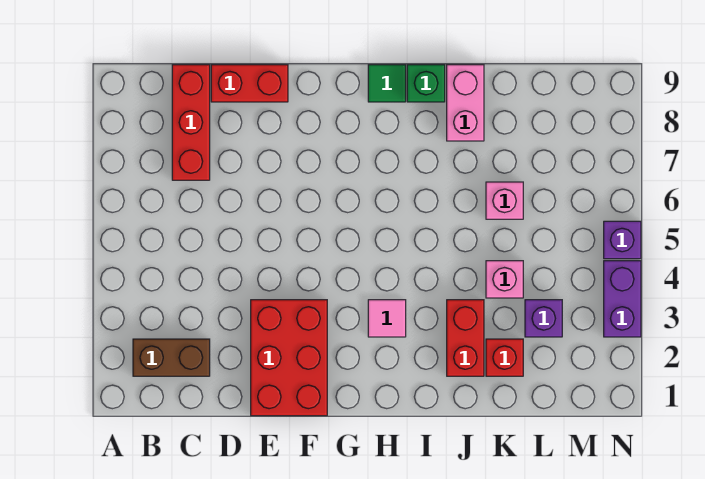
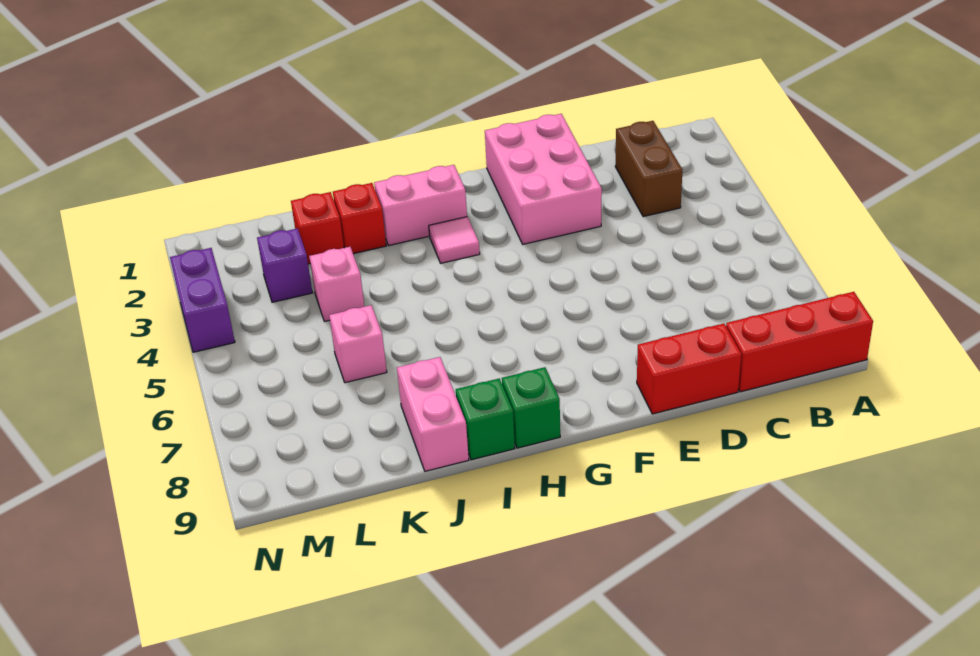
brown brick B2:C2 level 1 -> brown brick C2:C3 level 1
red brick C7:C9 level 1 -> red brick A9:C9 level 1
red brick E1:F3 level 1 -> pink brick E1:F3 level 1
none -> pink brick H2:I2 level 1
green tile H9 level 1 -> green brick H9 level 1
red brick J2:J3 level 1 -> red brick J2 level 1
purple brick N5 level 1 -> none

